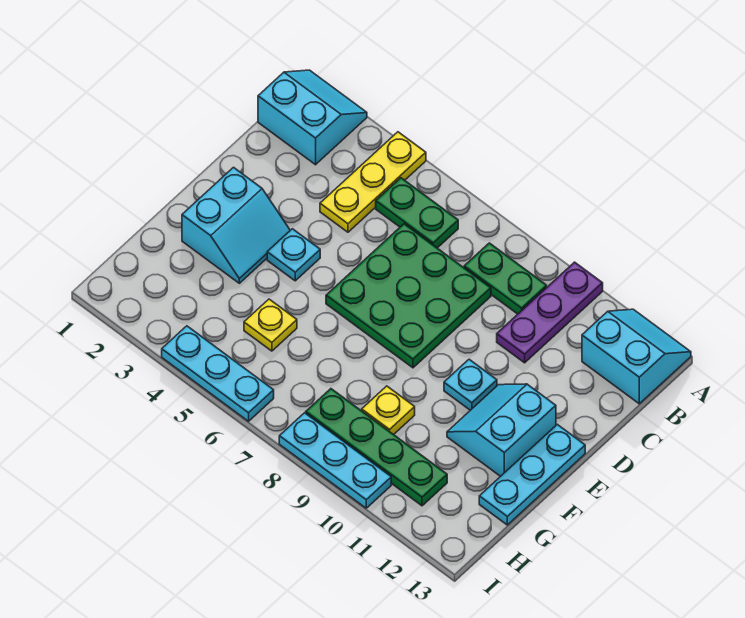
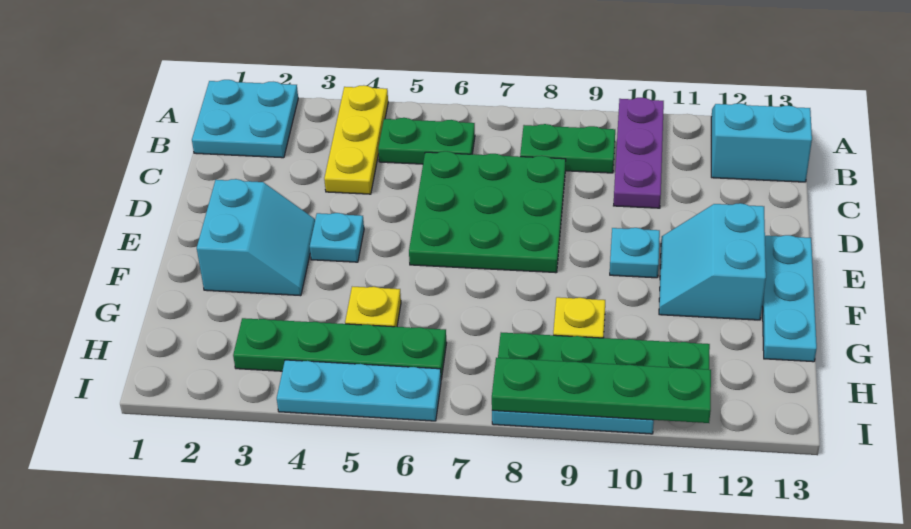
cyan slope A1:B2 level 1 top B -> cyan plate A1:B2 level 1
none -> green plate H3:H6 level 1
none -> green plate I8:I11 level 2

